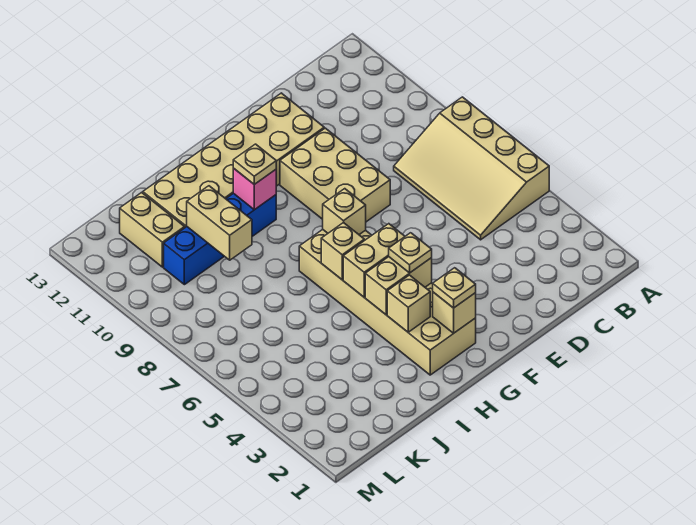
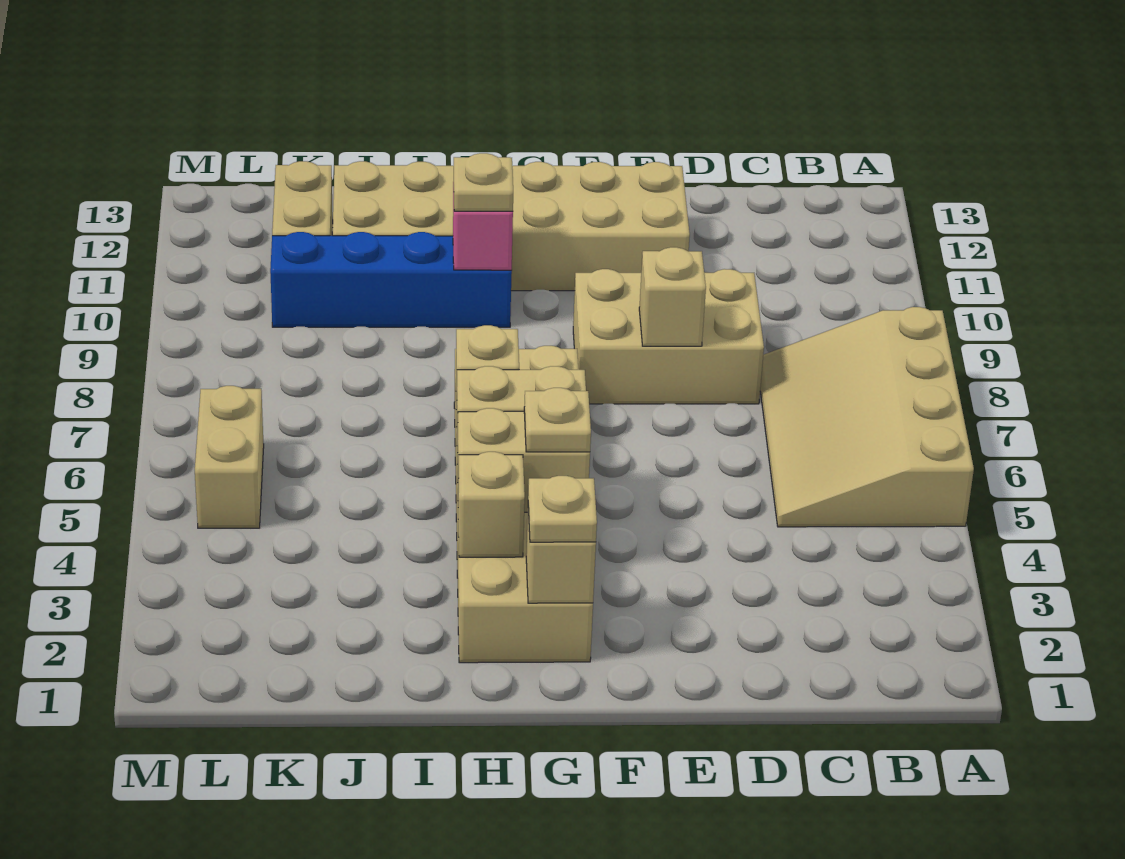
tan brick E8:F10 level 1 -> tan brick D8:F9 level 1
tan brick G7 level 2 -> tan brick E8 level 2
tan brick J9:J10 level 2 -> tan brick L5:L6 level 1

